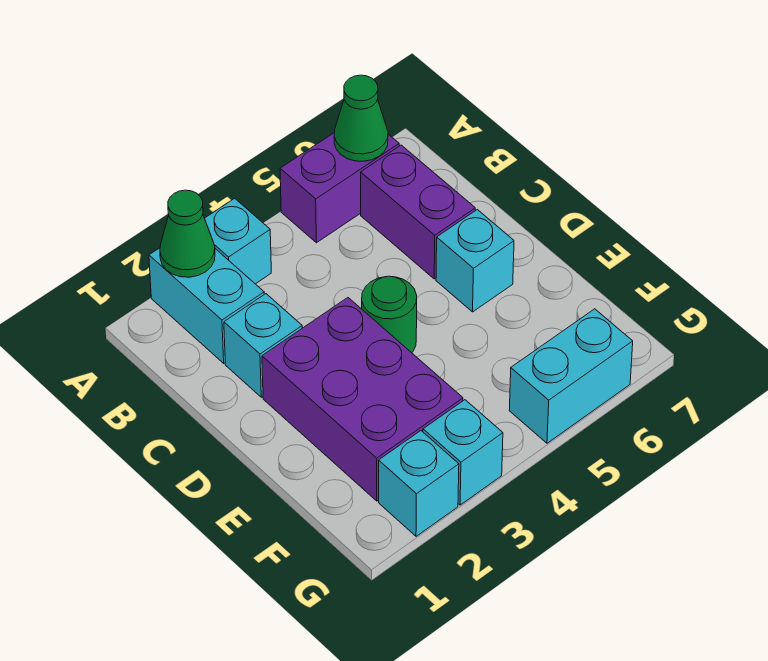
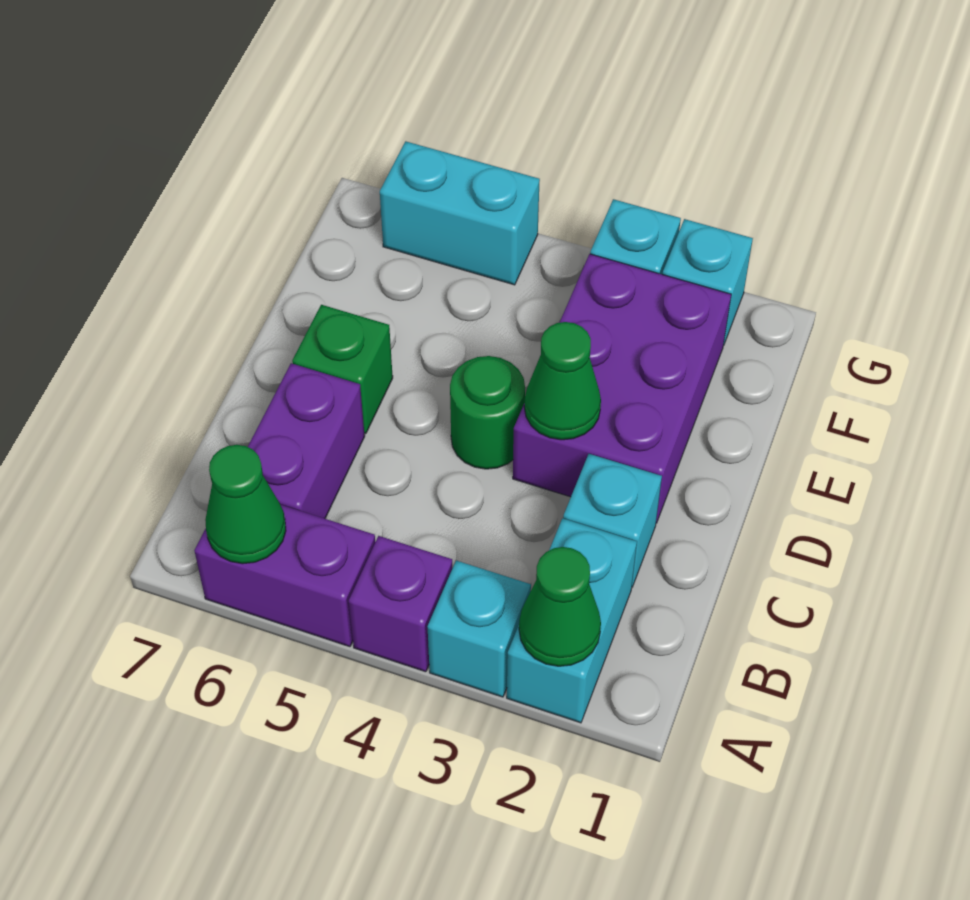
none -> purple brick A4 level 1
none -> green cone D3 level 2
cyan brick D6 level 1 -> green brick D6 level 1

